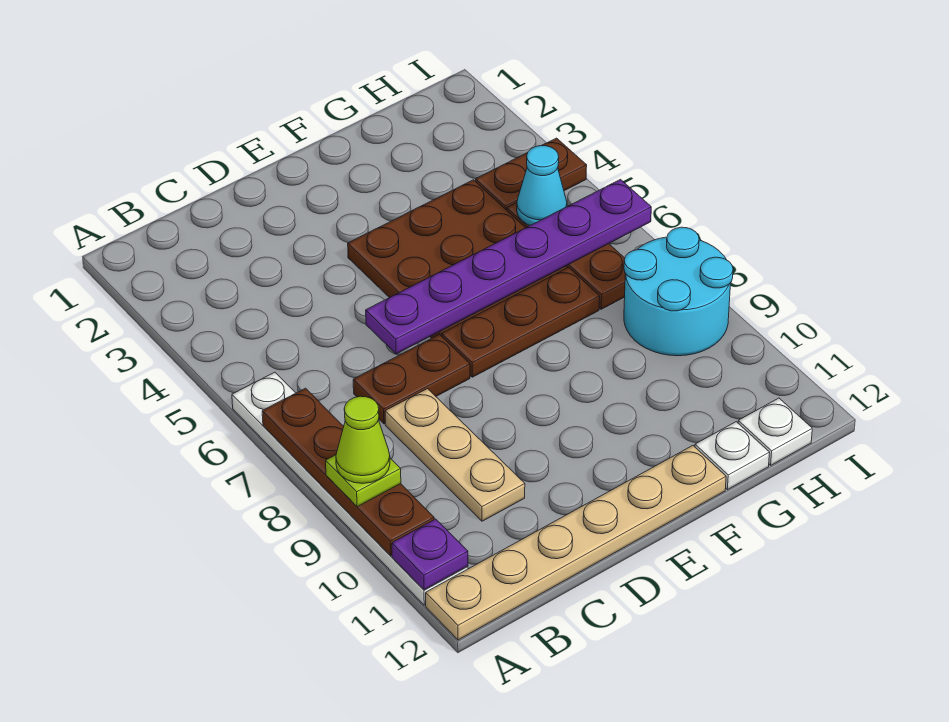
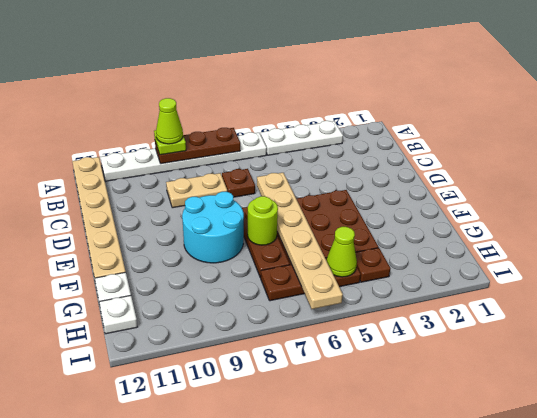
none -> white plate A3:A5 level 1
brown plate A7:A10 level 2 -> brown plate A7:A9 level 2
purple plate A11 level 2 -> none
brown plate C7:D7 level 1 -> brown plate C7 level 1
tan plate C8:C10 level 1 -> tan plate C8:C9 level 1
purple plate D6:I6 level 2 -> tan plate D6:I6 level 2
none -> lime round brick F7 level 2
brown plate H4:I4 level 1 -> brown plate H4 level 1
cyan cone H5 level 2 -> lime cone H5 level 2
cyan round brick H8:I9 level 1 -> cyan round brick E8:F9 level 1

